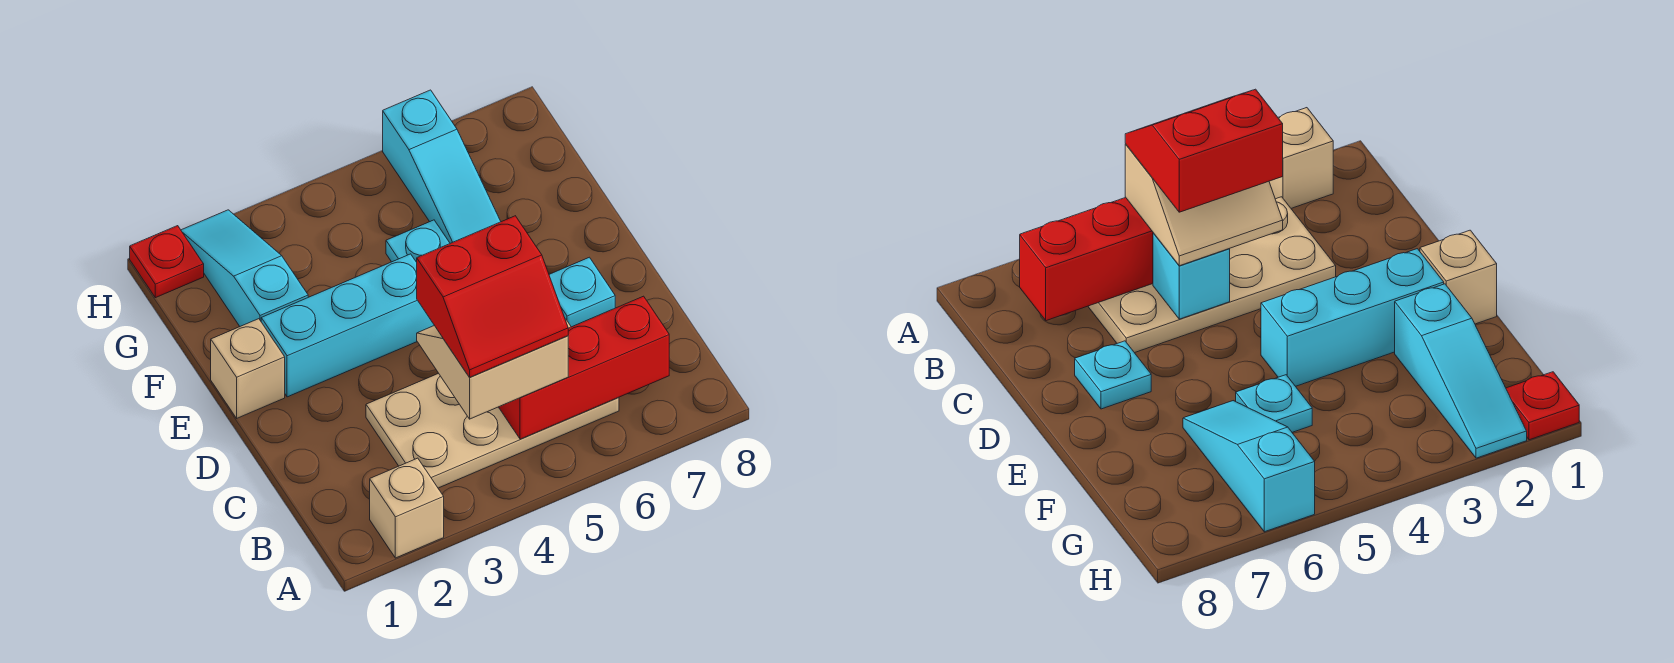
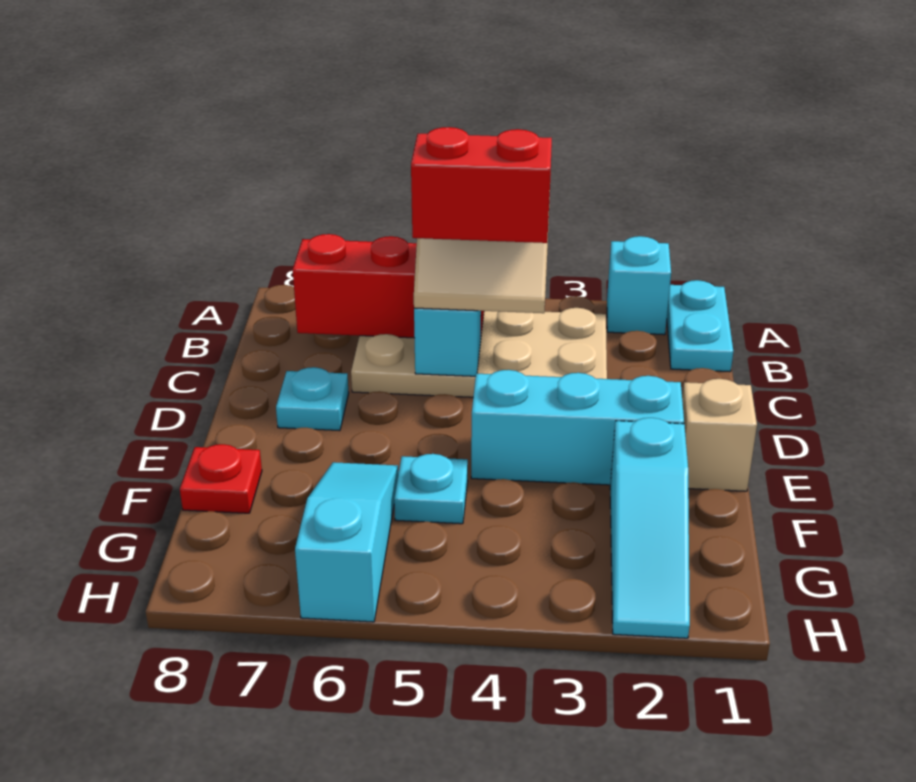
none -> cyan plate A1:B1 level 1
tan brick A2 level 1 -> cyan brick A2 level 1
red plate H1 level 1 -> red plate F8 level 1

